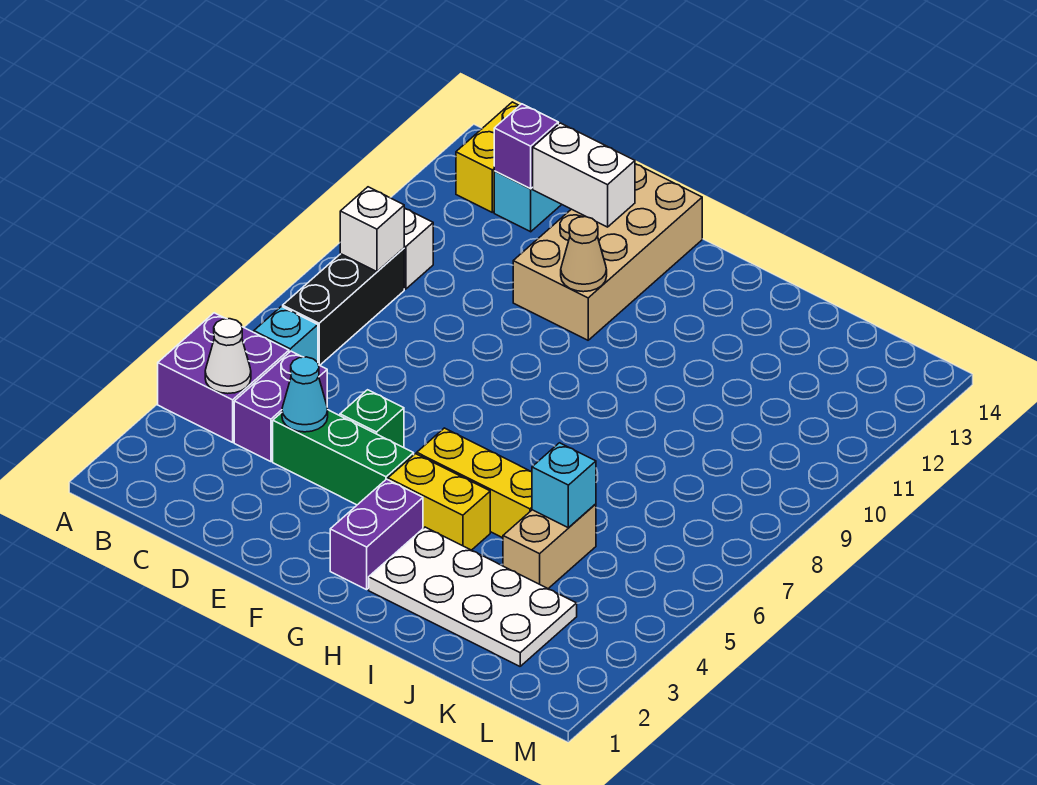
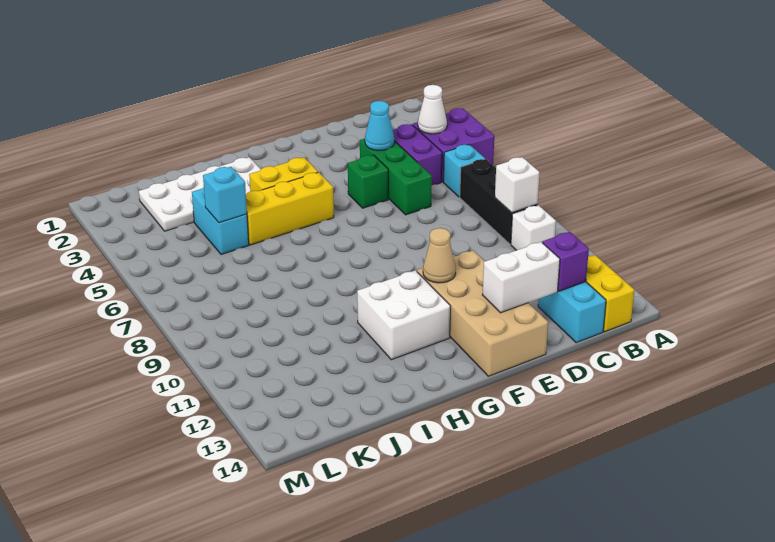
green brick D4:F4 level 1 -> green brick D4:D6 level 1
purple brick G2:G3 level 1 -> none
none -> white brick G11:H12 level 1
tan brick J4:J5 level 1 -> cyan brick J4:J5 level 1

